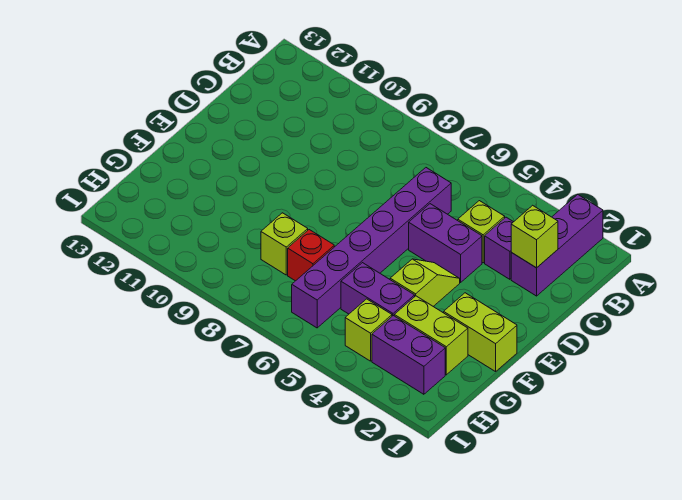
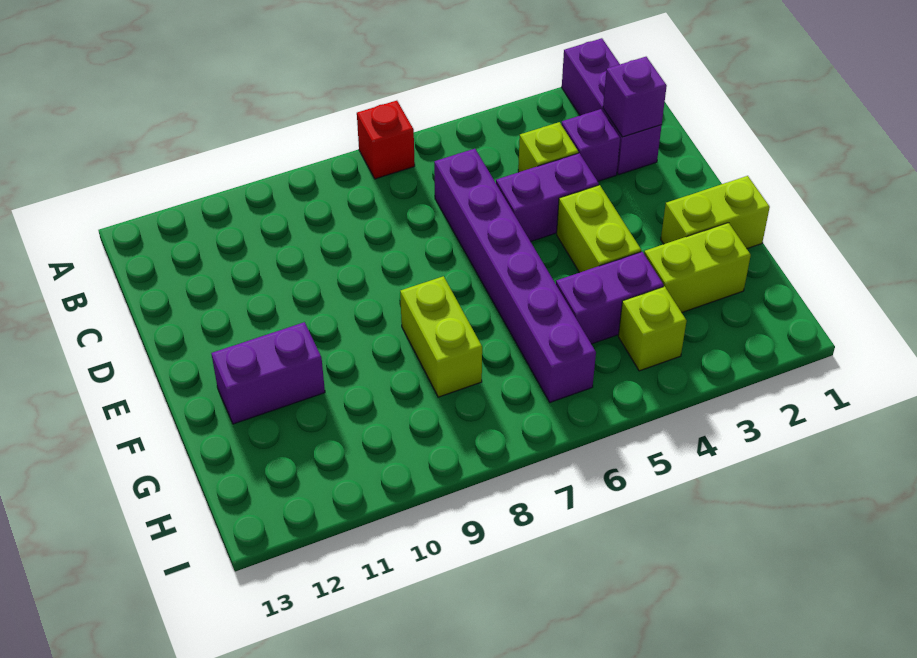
lime brick C2 level 2 -> purple brick C2 level 2
lime slope E4:F4 level 1 top F -> lime brick E4:F4 level 1
red brick G7 level 1 -> red brick A7 level 1
lime brick G8 level 1 -> lime brick F8:G8 level 1
purple brick H2:H3 level 1 -> purple brick F11:F12 level 1

